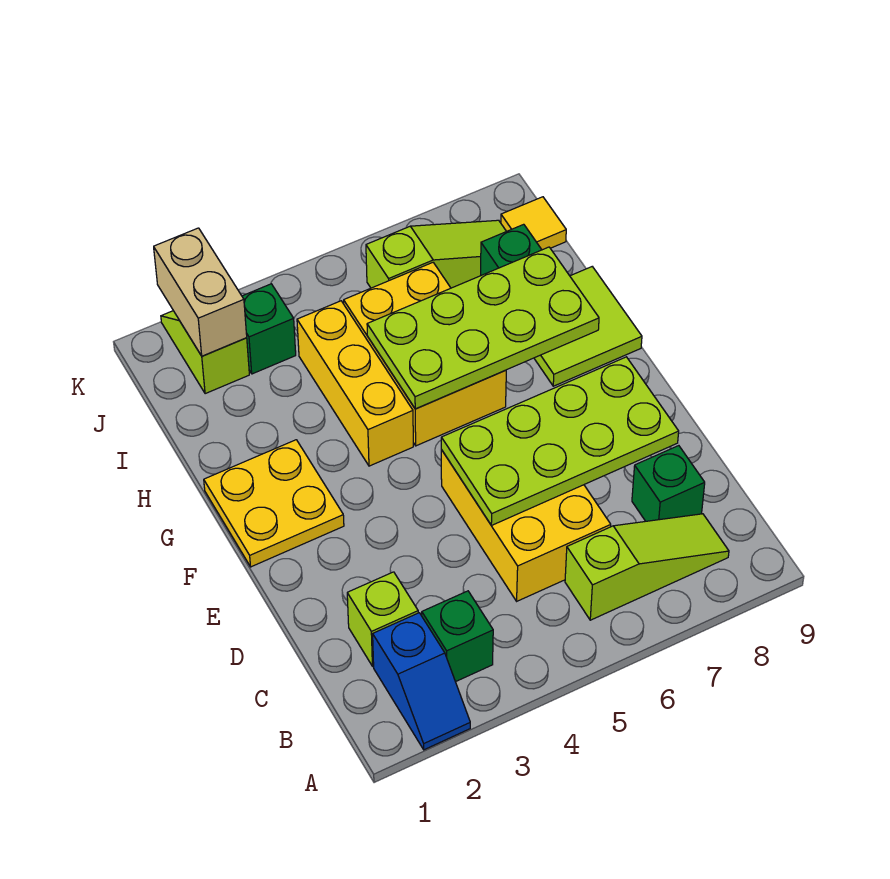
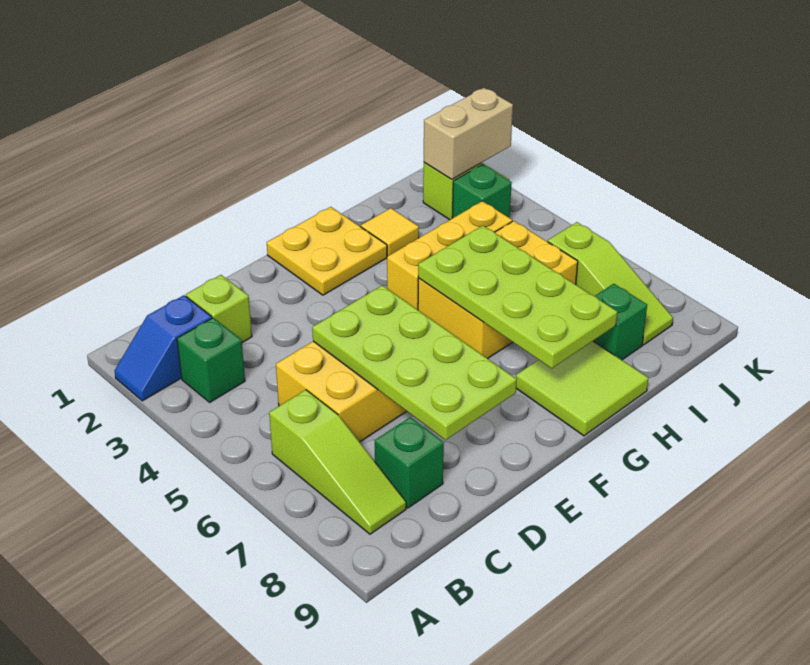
yellow tile J9 level 1 -> yellow tile H2 level 1

